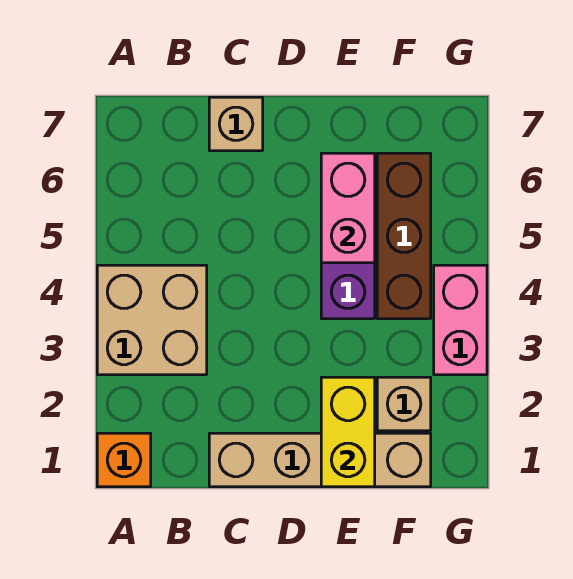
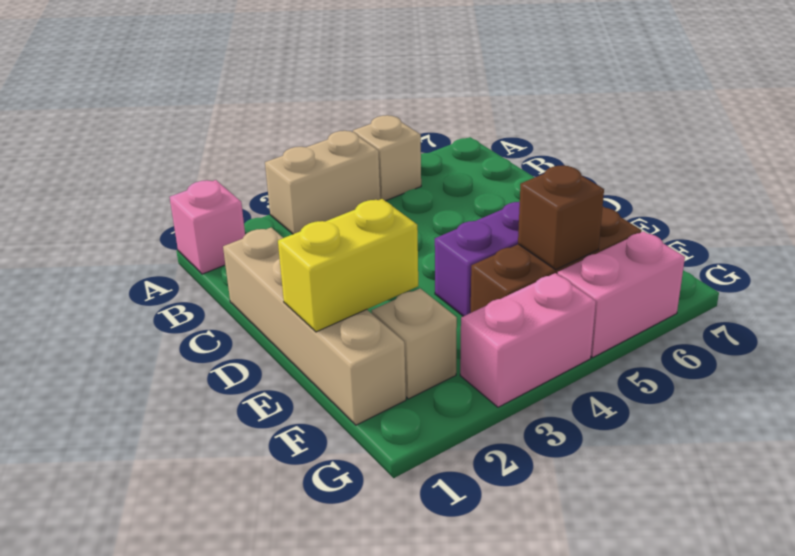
orange brick A1 level 1 -> pink brick A1 level 1
tan brick A3:B4 level 1 -> tan brick A3:A4 level 1
tan brick C7 level 1 -> tan brick A5 level 1
pink brick E5:E6 level 2 -> pink brick G5:G6 level 1
none -> brown brick F5 level 2

